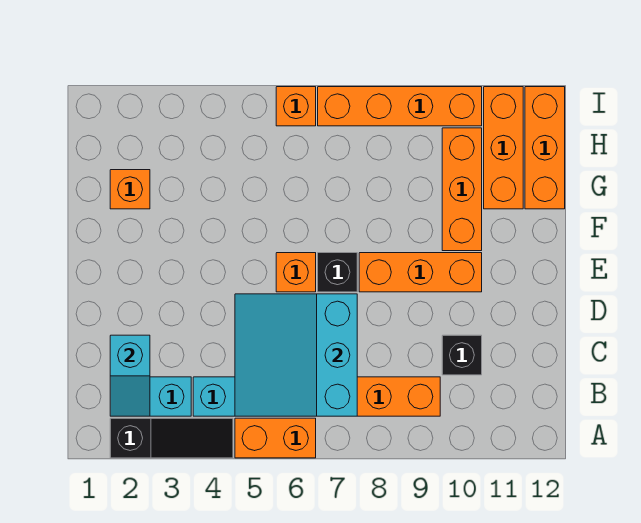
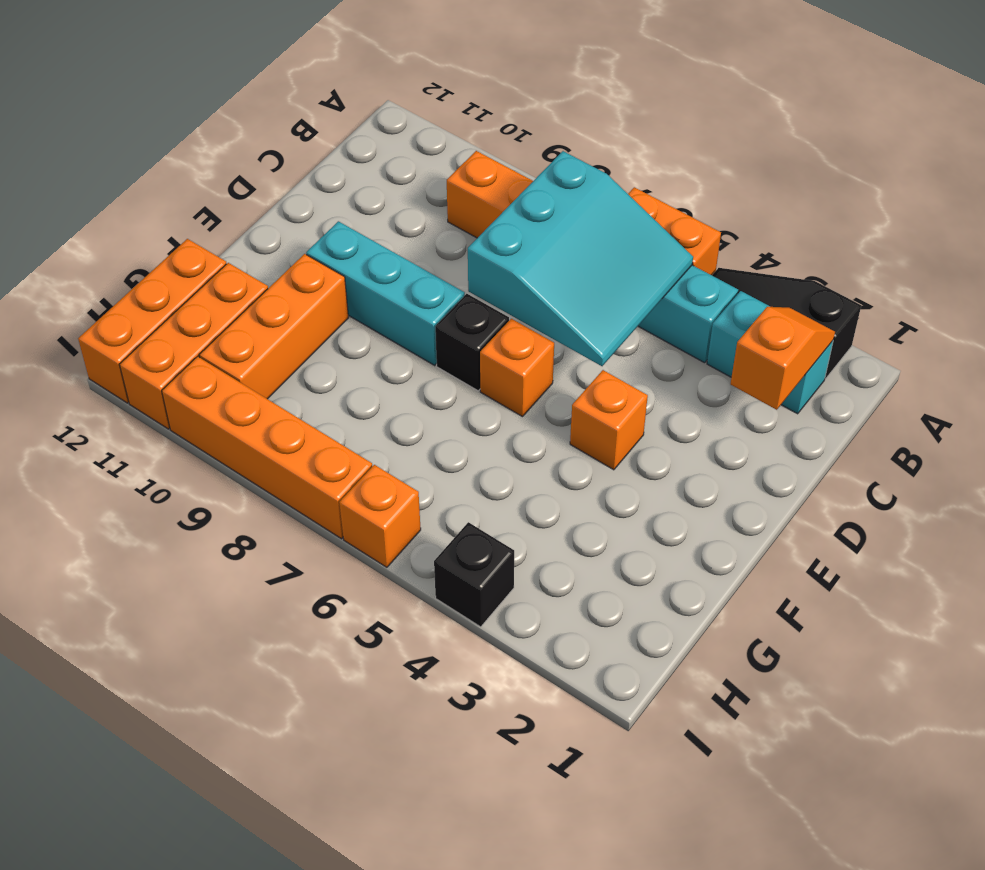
cyan slope B2:C2 level 2 top C -> orange slope B2:C2 level 2 top C
black brick C10 level 1 -> black brick I4 level 1
orange brick E8:E10 level 1 -> cyan brick E8:E10 level 1
orange brick G2 level 1 -> orange brick E4 level 1

